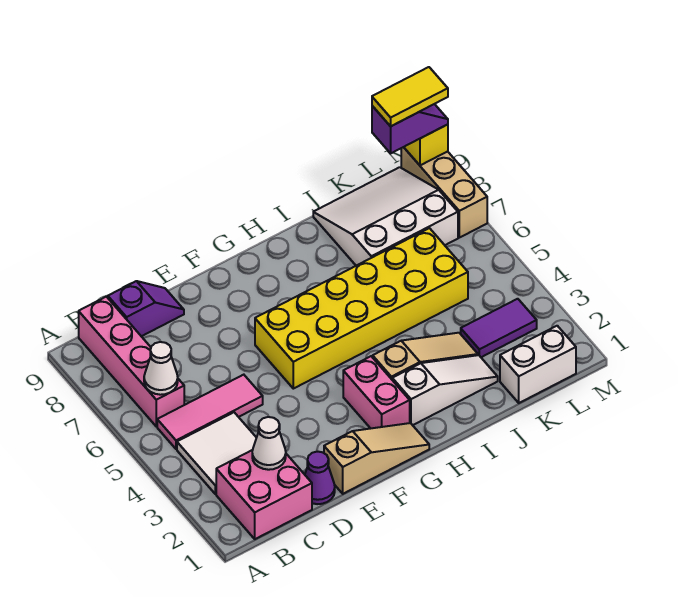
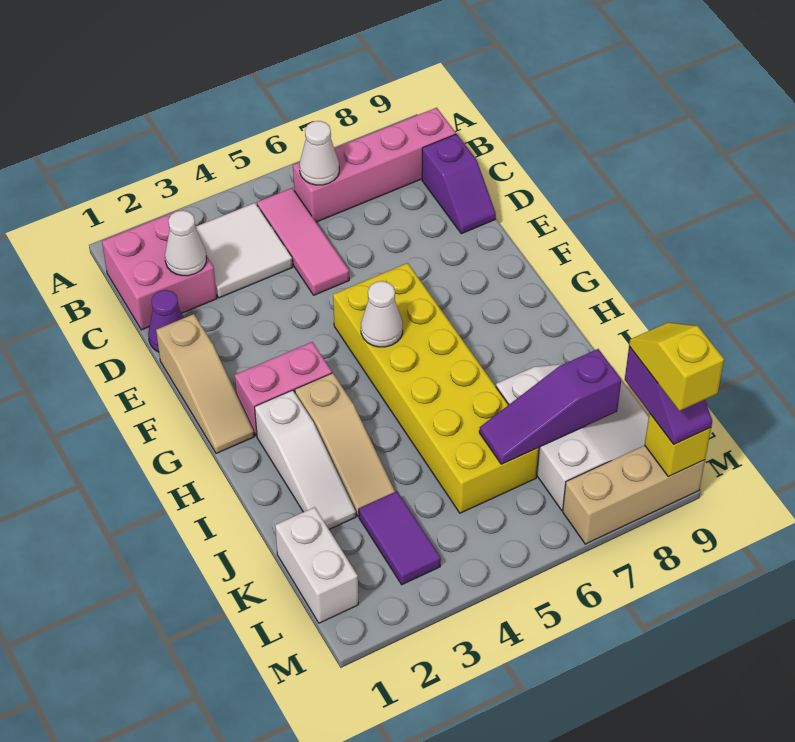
none -> white cone G5 level 2
none -> purple slope K6:K8 level 2 top 8
yellow tile L9:M9 level 4 -> yellow slope L9:M9 level 4 top M

